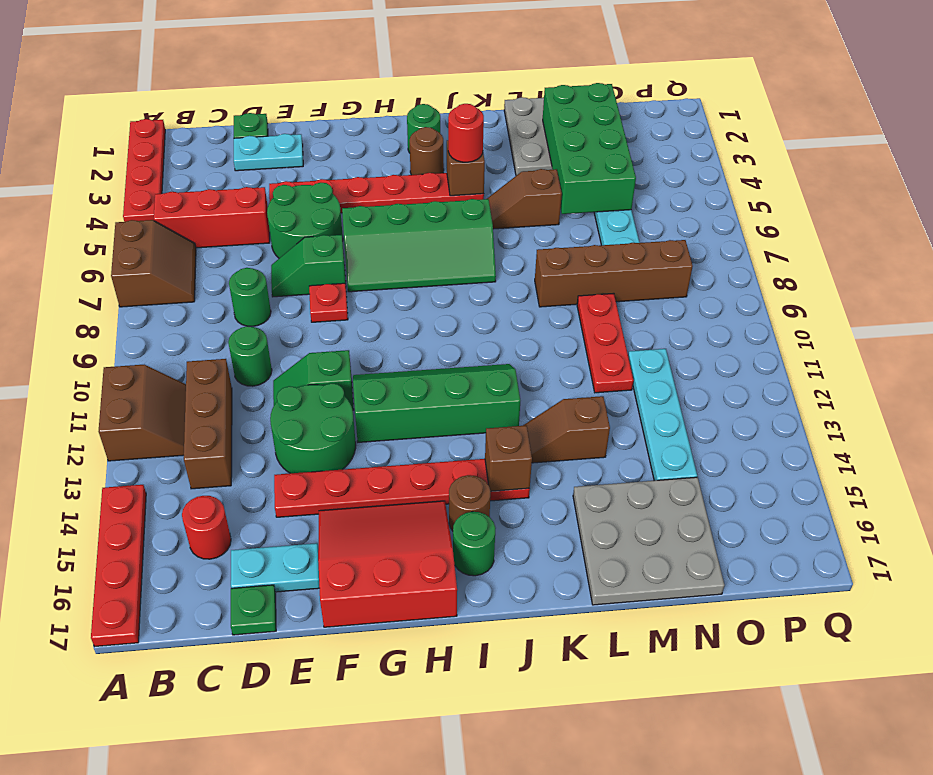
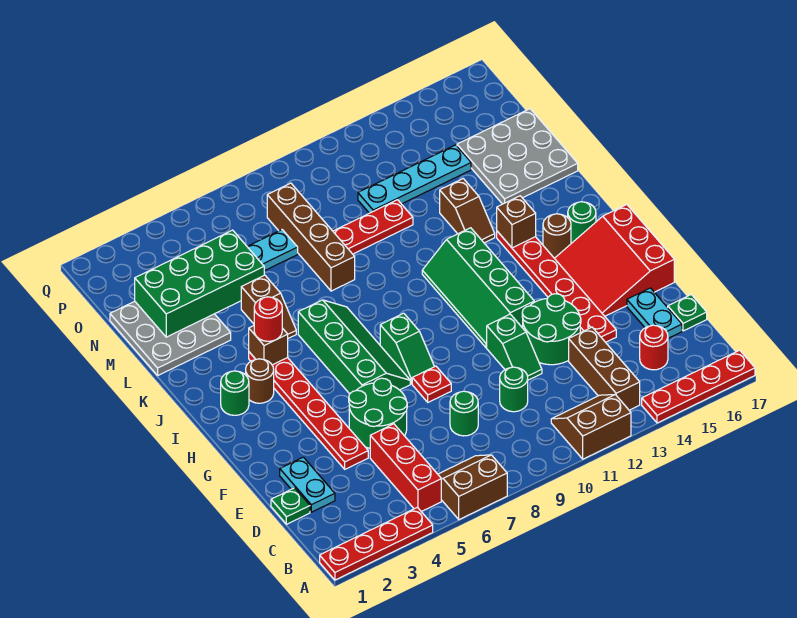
brown brick C11:C13 level 1 -> brown brick B13:D13 level 1
green slope E7:F7 level 1 top F -> green slope G8:H8 level 1 top H

